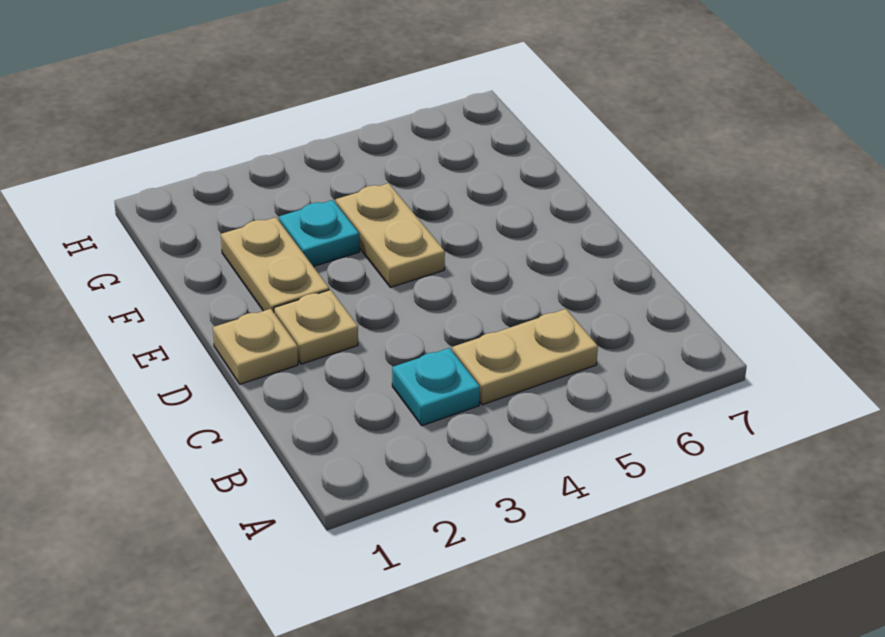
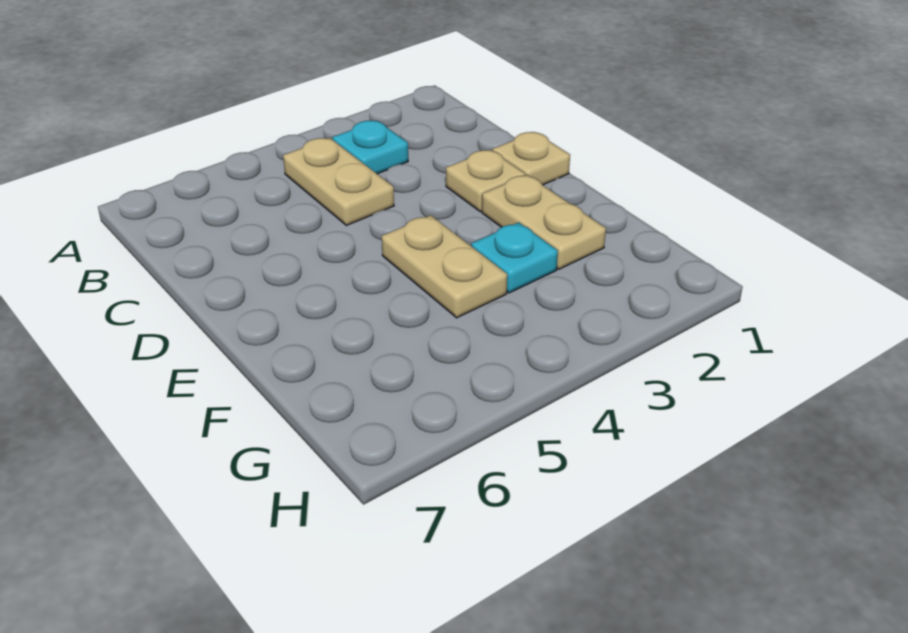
tan plate B4:B5 level 1 -> tan plate B4:C4 level 1

